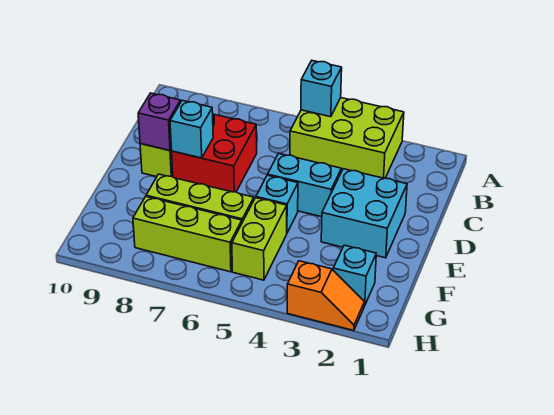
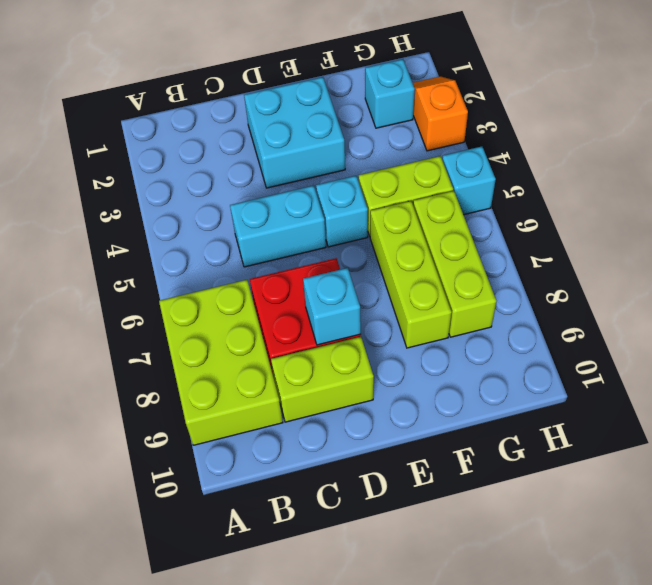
lime brick A3:B5 level 1 -> lime brick A7:B9 level 1
cyan brick A5 level 2 -> cyan brick H5 level 1
cyan brick D4:D5 level 1 -> cyan brick C5:D5 level 1
purple brick D9 level 2 -> none

